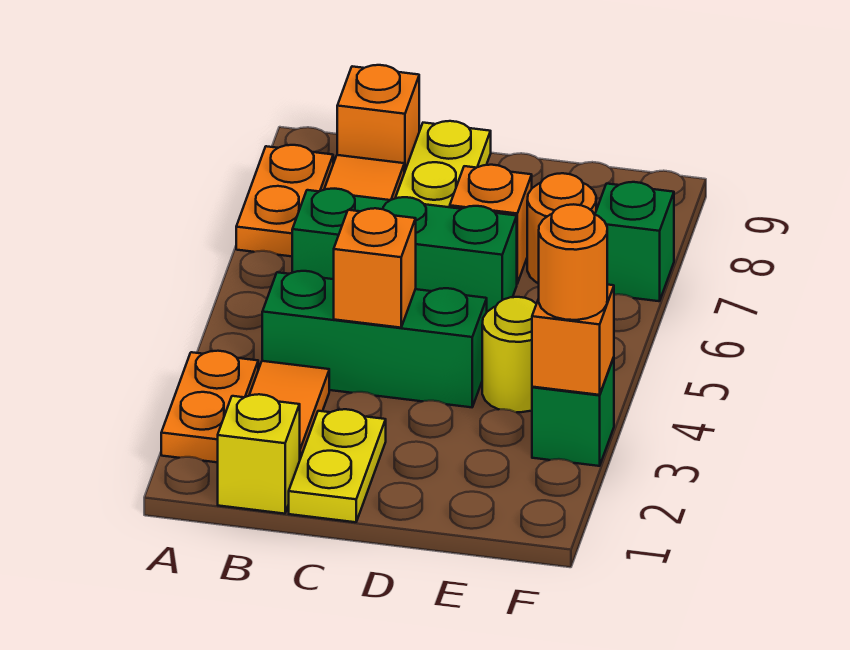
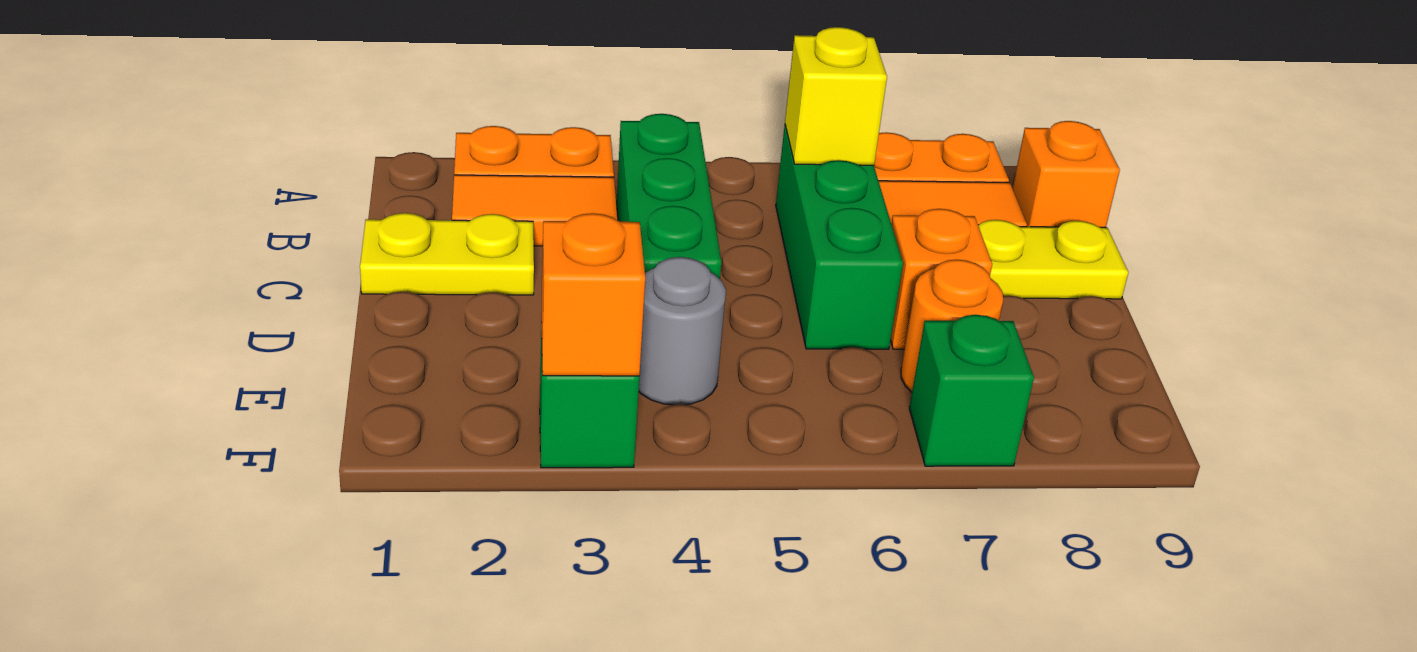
yellow brick B1 level 1 -> yellow brick B6 level 2
orange brick C4 level 2 -> none
yellow round brick E4 level 1 -> grey round brick E4 level 1
orange round brick F3 level 3 -> none

